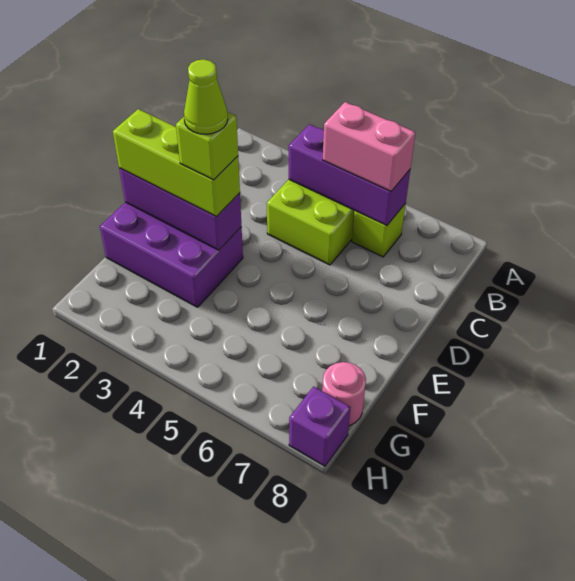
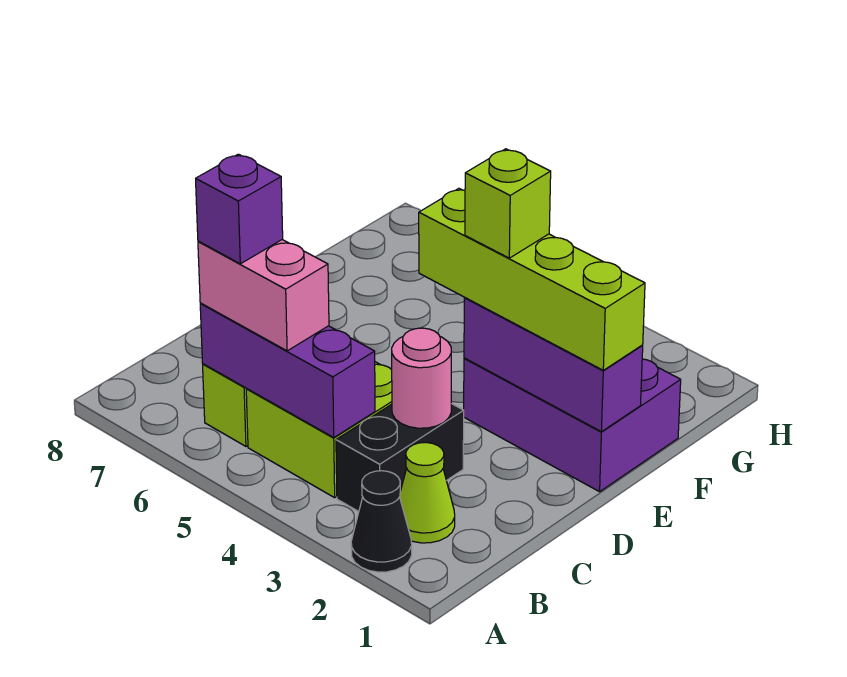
none -> black cone A2 level 1
none -> black brick B3:C3 level 1
lime brick E1:E3 level 3 -> lime brick E1:E4 level 3
lime cone E3 level 5 -> lime cone B2 level 1
pink round brick G8 level 1 -> pink round brick C3 level 2
purple brick H8 level 1 -> purple brick B6 level 4

